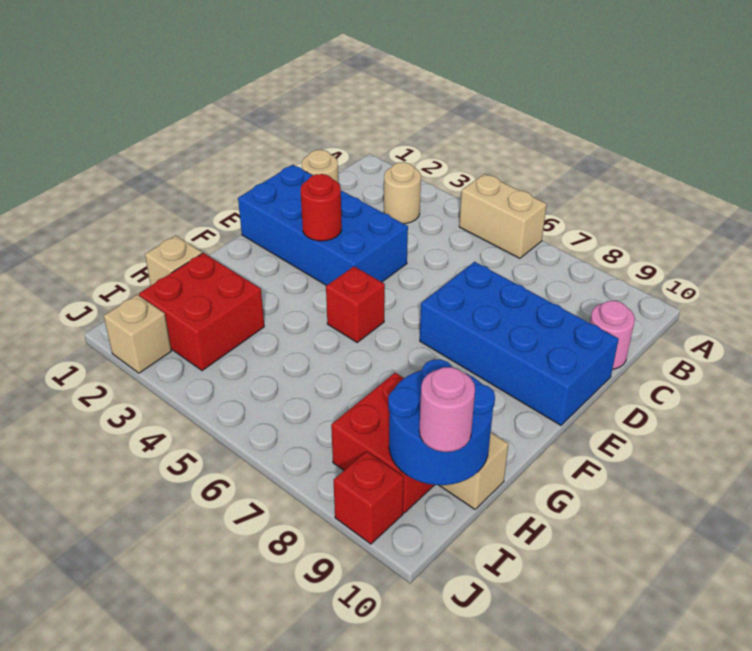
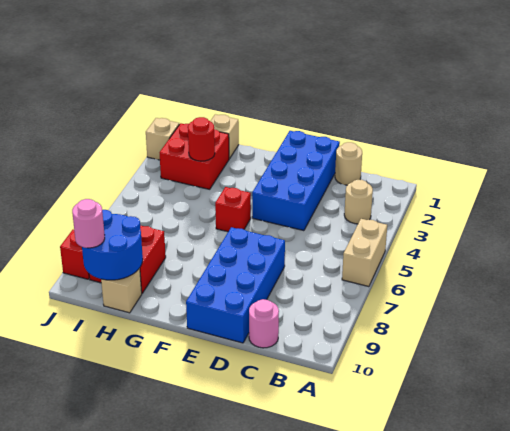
red round brick E3 level 2 -> red round brick H3 level 2

